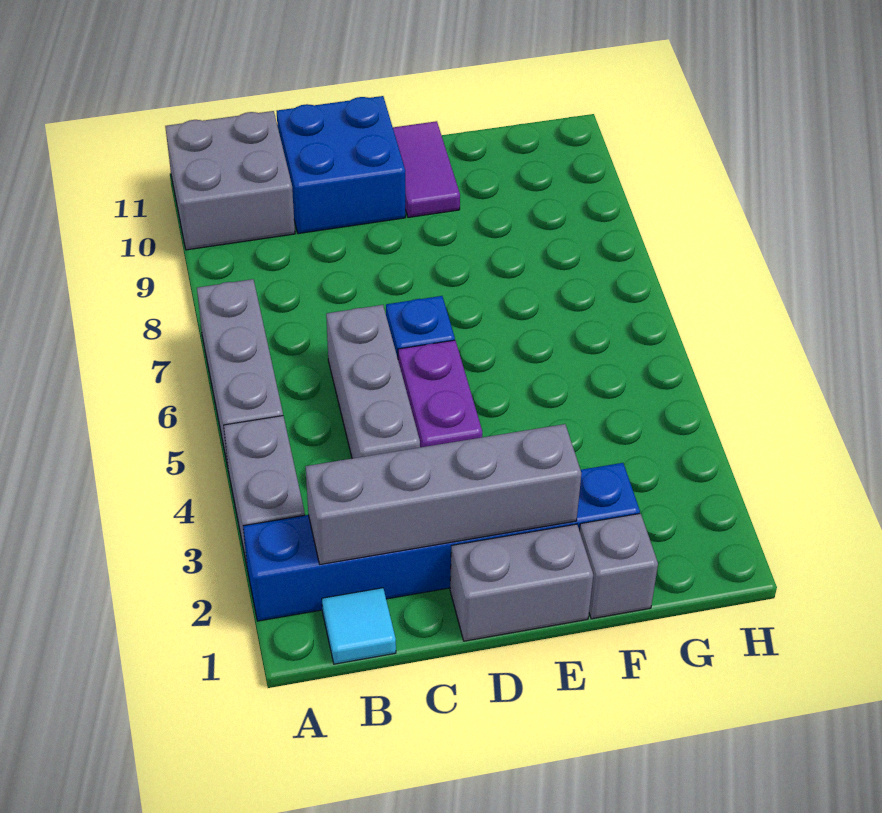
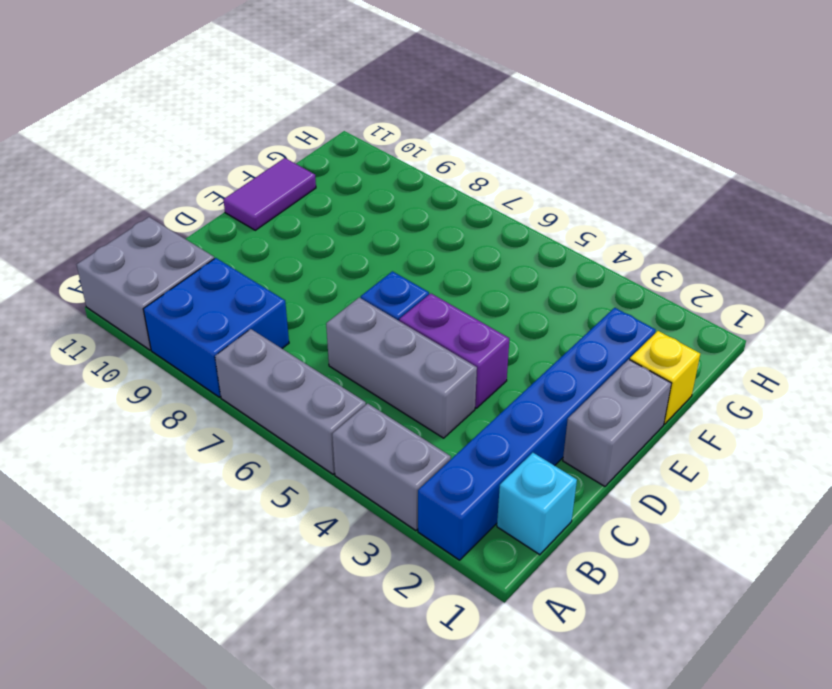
cyan tile B1 level 1 -> cyan brick B1 level 1
grey brick B2:E2 level 2 -> none
blue brick C10:D11 level 1 -> blue brick A8:B9 level 1
purple tile E10:E11 level 1 -> purple tile E11:F11 level 1
grey brick F1 level 1 -> yellow brick F1 level 1

